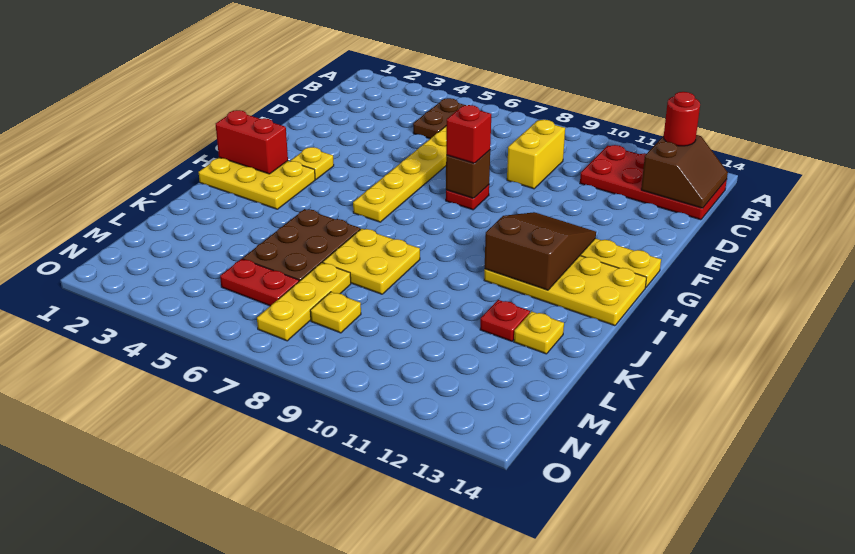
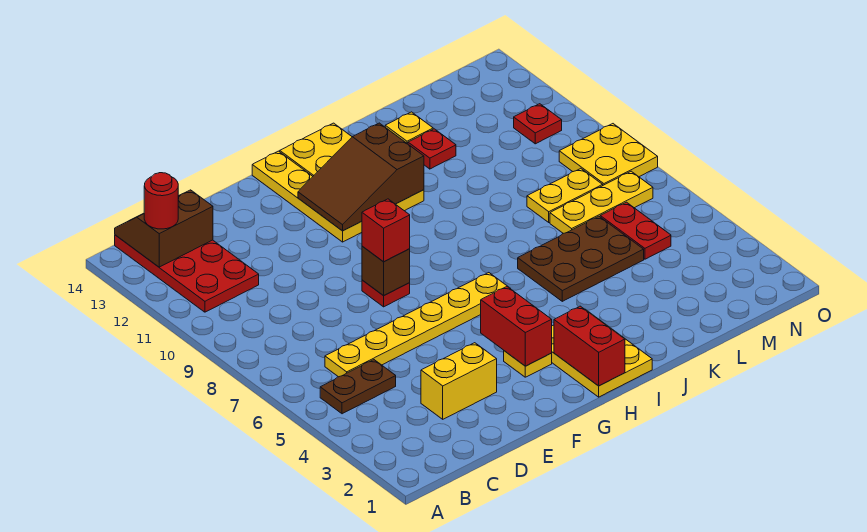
yellow brick C9:D9 level 1 -> yellow brick D3:E3 level 1
none -> red brick G3:G4 level 2
yellow plate J7:K8 level 1 -> yellow plate N8:O9 level 1
yellow plate M8 level 1 -> yellow plate L8:M8 level 1
none -> red plate N11 level 1

